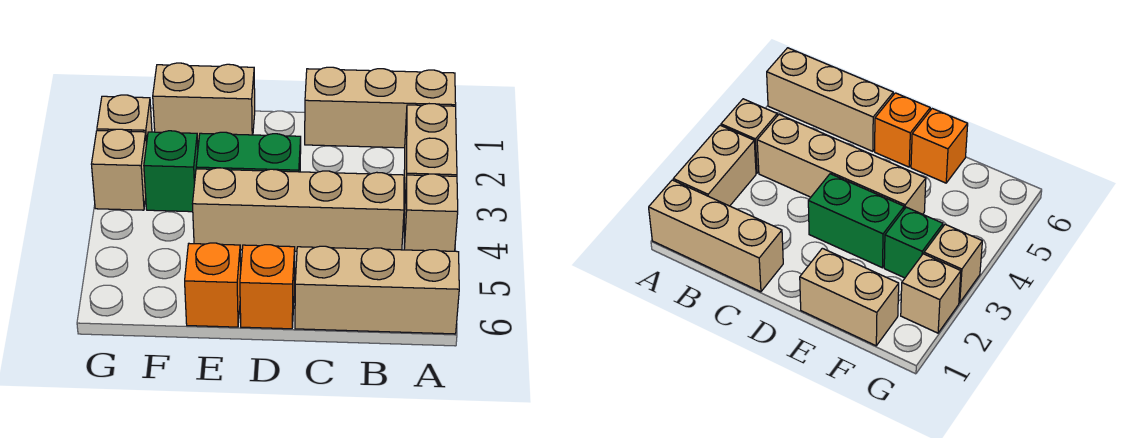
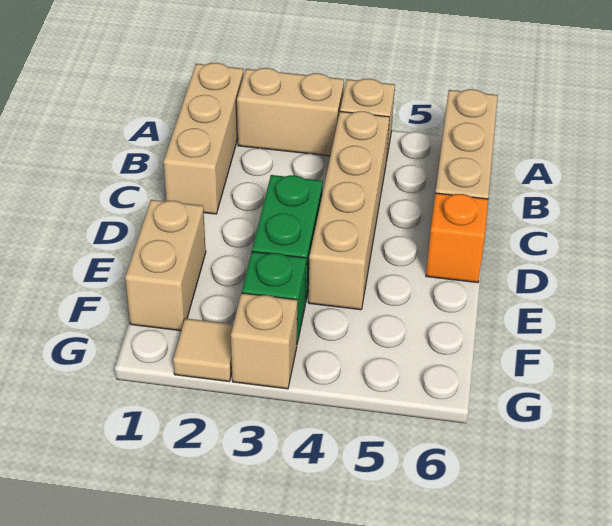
orange brick E6 level 1 -> none
tan brick G2 level 1 -> tan tile G2 level 1

